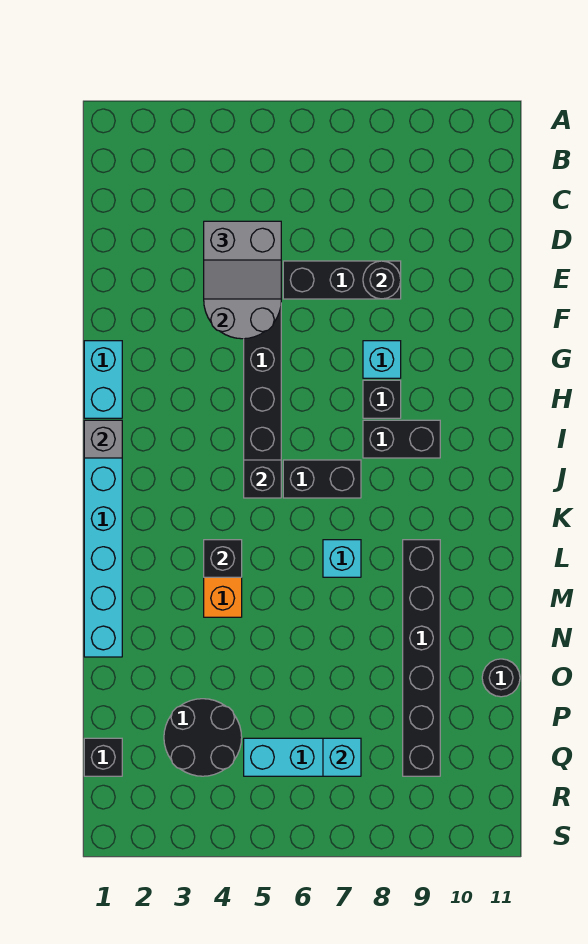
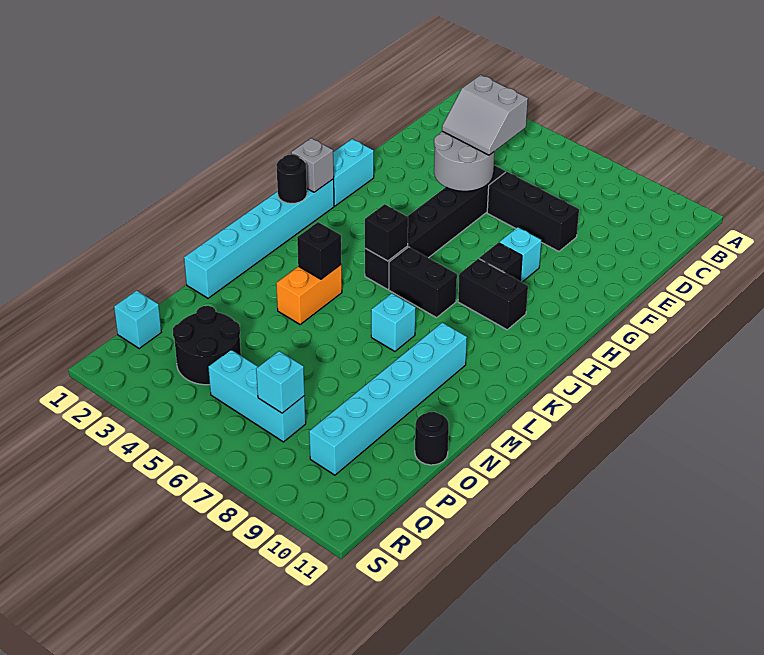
black round brick E8 level 2 -> black round brick J1 level 2
black brick L9:Q9 level 1 -> cyan brick L9:Q9 level 1
black brick Q1 level 1 -> cyan brick Q1 level 1

